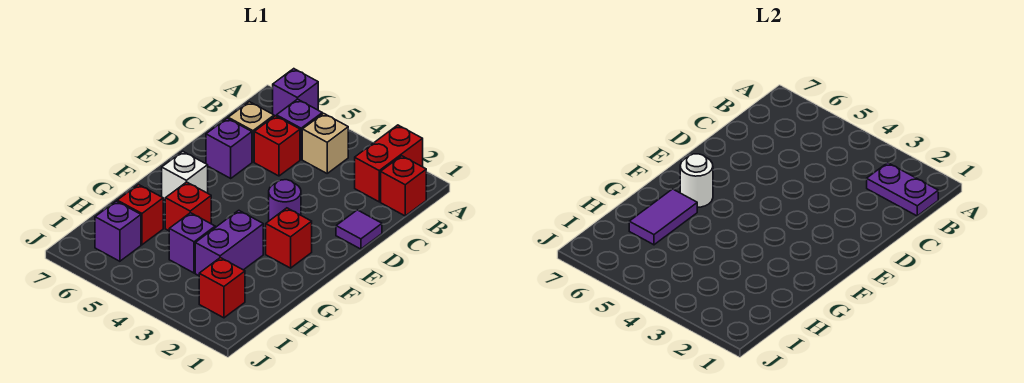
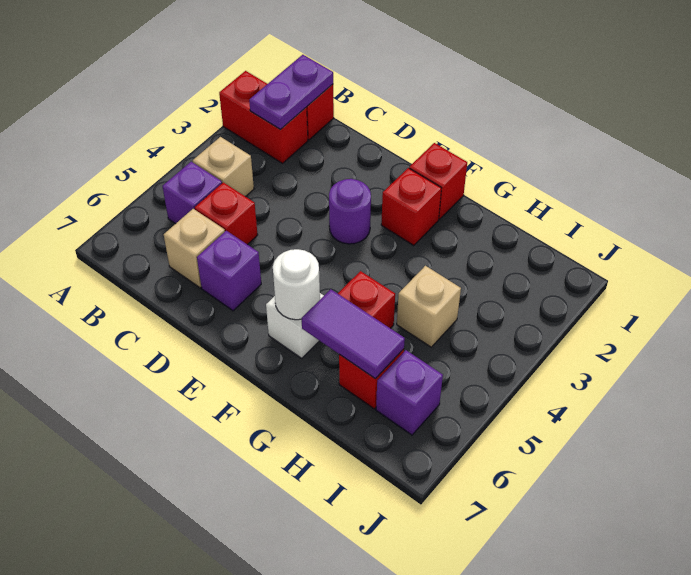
purple brick A6 level 1 -> none
purple tile D1 level 1 -> none
purple brick G3:H3 level 1 -> none
purple brick H4 level 1 -> tan brick H4 level 1
red brick I2 level 1 -> red brick F1 level 1

